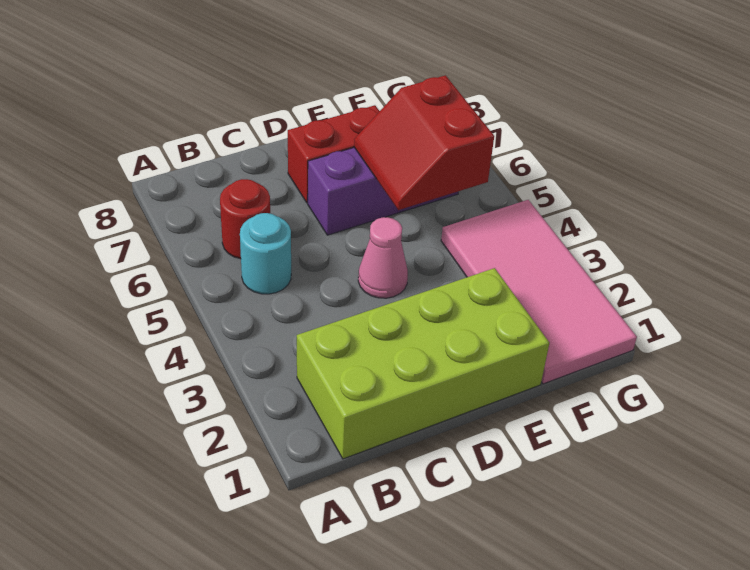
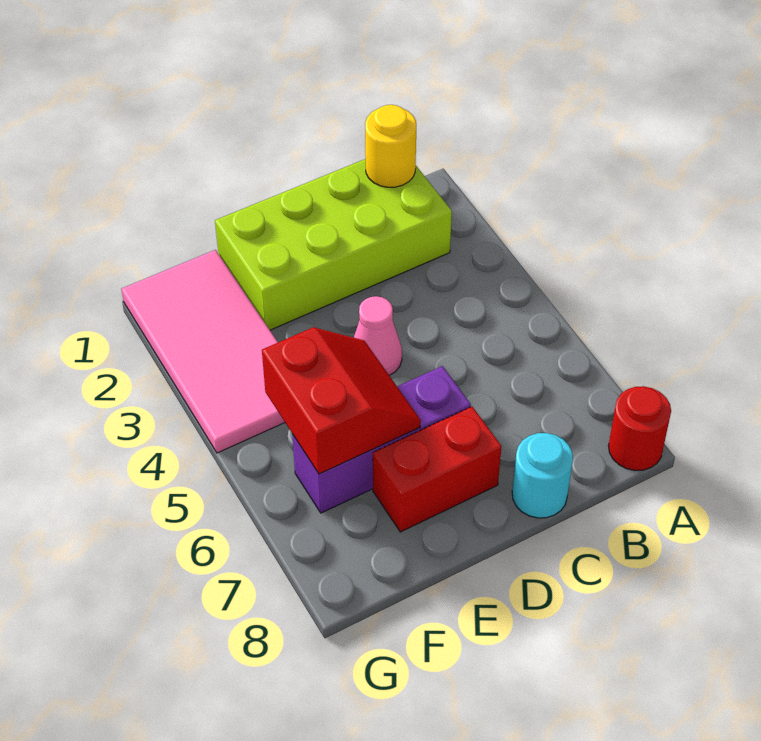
none -> yellow round brick B1 level 2
cyan round brick B5 level 1 -> cyan round brick C8 level 1
red round brick B6 level 1 -> red round brick A8 level 1

